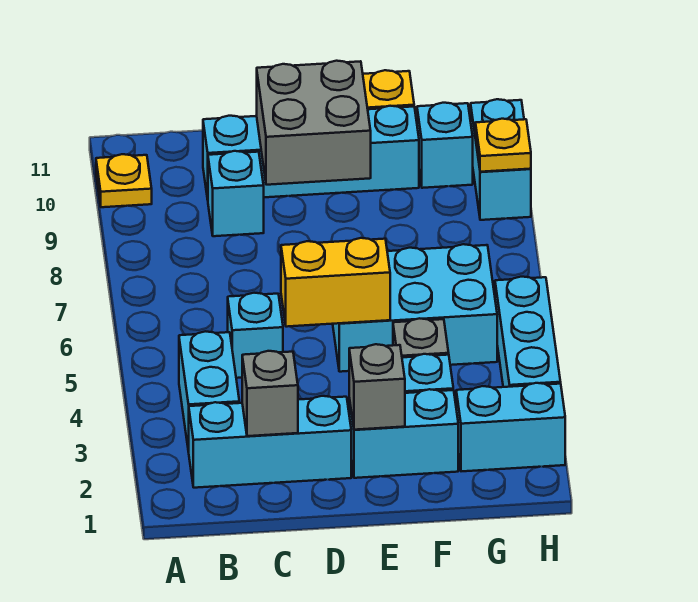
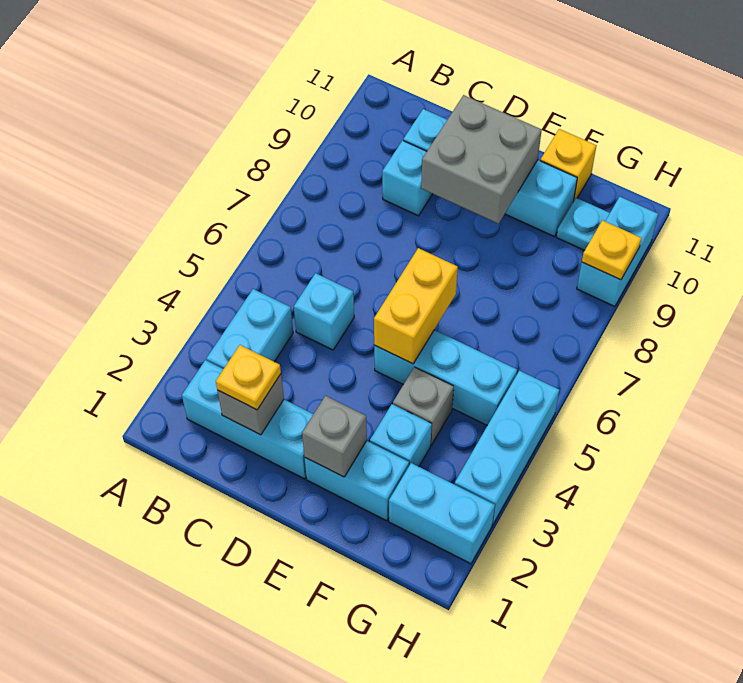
yellow plate A10 level 1 -> yellow plate C2 level 3
yellow brick D5:E5 level 2 -> yellow brick E5:E6 level 2
cyan brick E5:G6 level 1 -> cyan brick E5:G5 level 1
cyan brick G10 level 1 -> cyan plate G10 level 1

